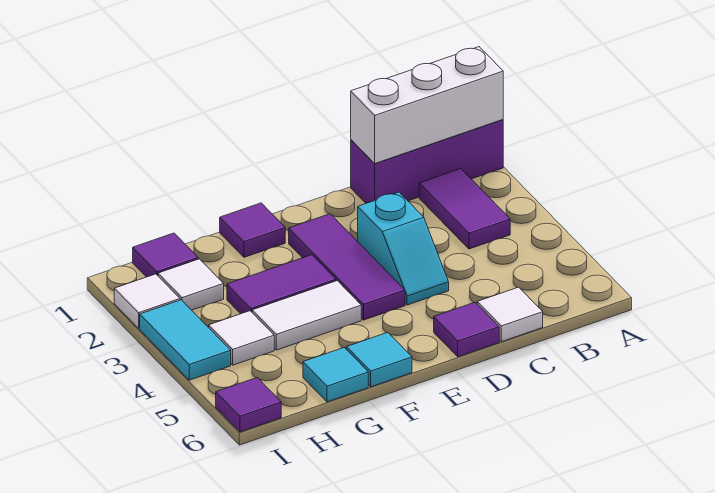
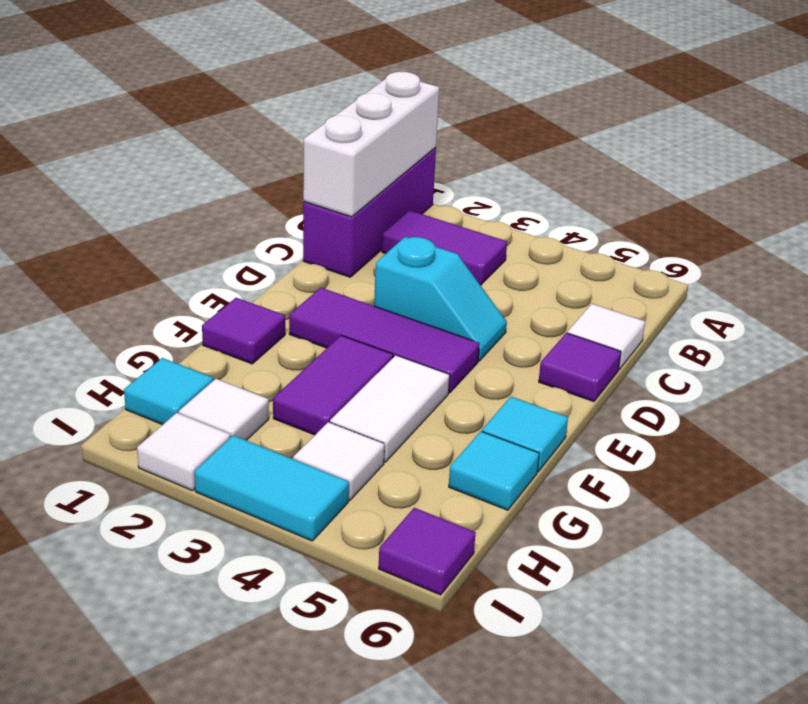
purple tile H1 level 1 -> cyan tile H1 level 1

